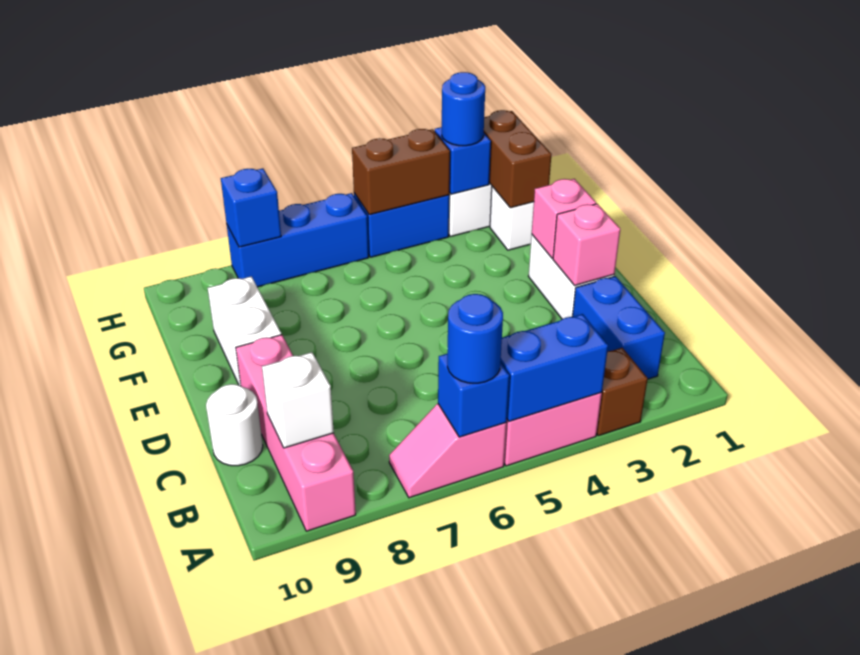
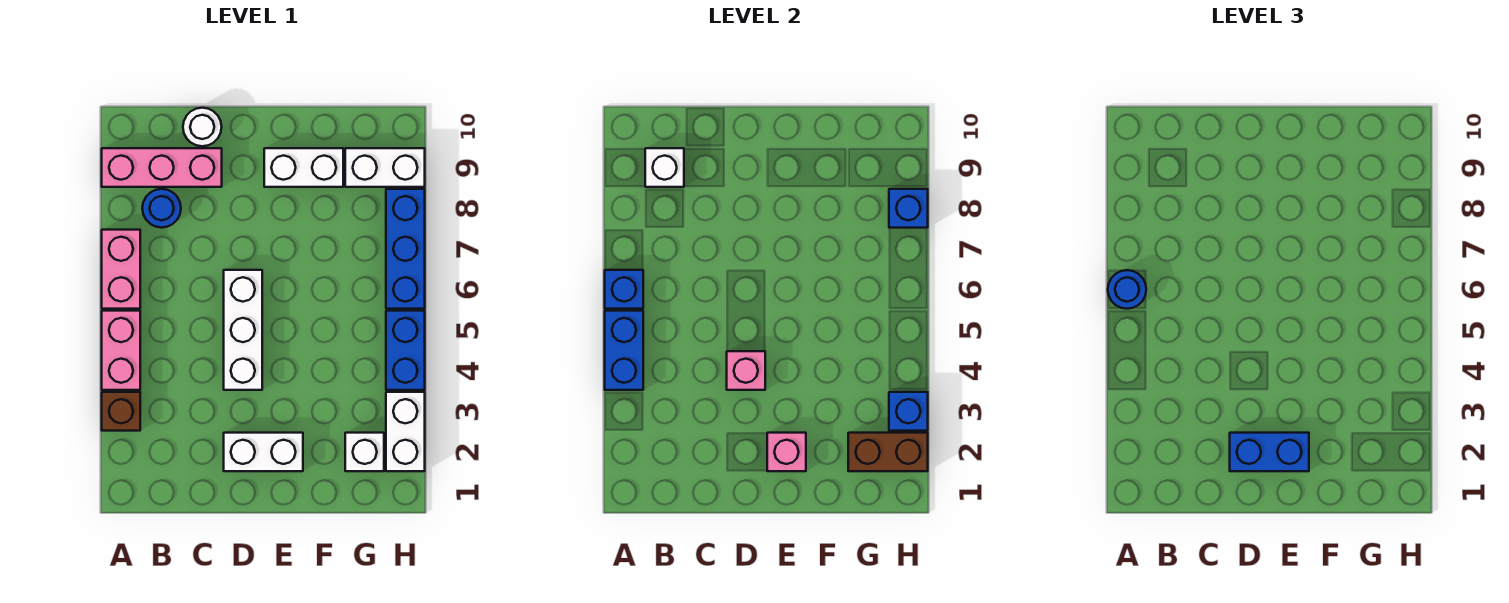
pink slope A6:A7 level 1 top 6 -> pink brick A6:A7 level 1
pink brick A9:D9 level 1 -> pink brick A9:C9 level 1
blue brick B2:C2 level 1 -> blue brick D2:E2 level 3
pink brick D2 level 2 -> pink brick D4 level 2
none -> white brick D4:D6 level 1
none -> white brick G9:H9 level 1
blue round brick H3 level 3 -> blue round brick B8 level 1
brown brick H4:H5 level 2 -> none

